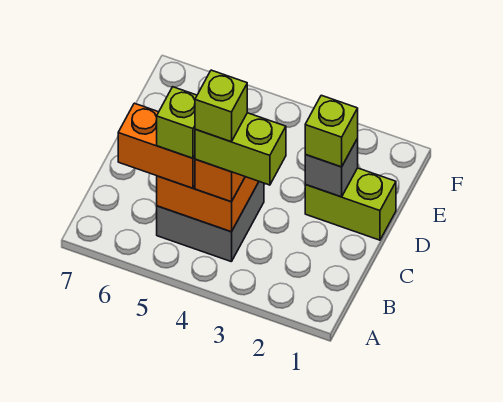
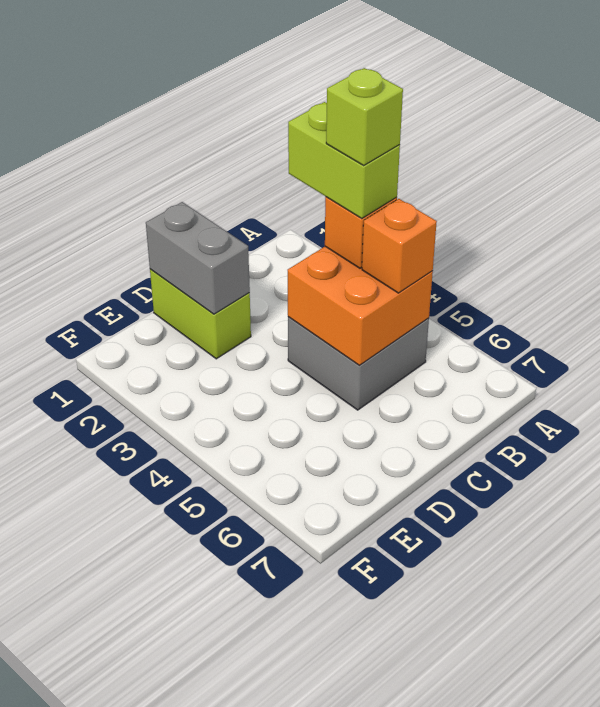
orange brick B5:B6 level 3 -> orange brick B5 level 3
lime brick B5 level 4 -> none
grey brick D2 level 2 -> grey brick D1:D2 level 2
lime brick D2 level 3 -> none

